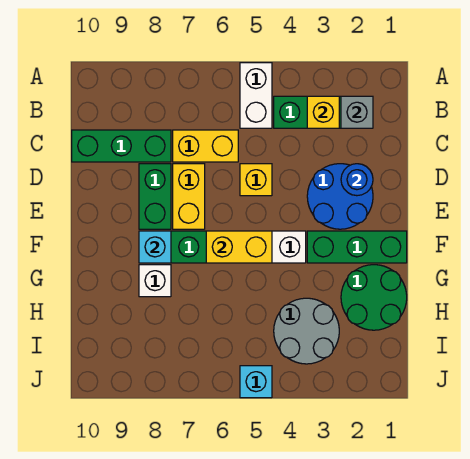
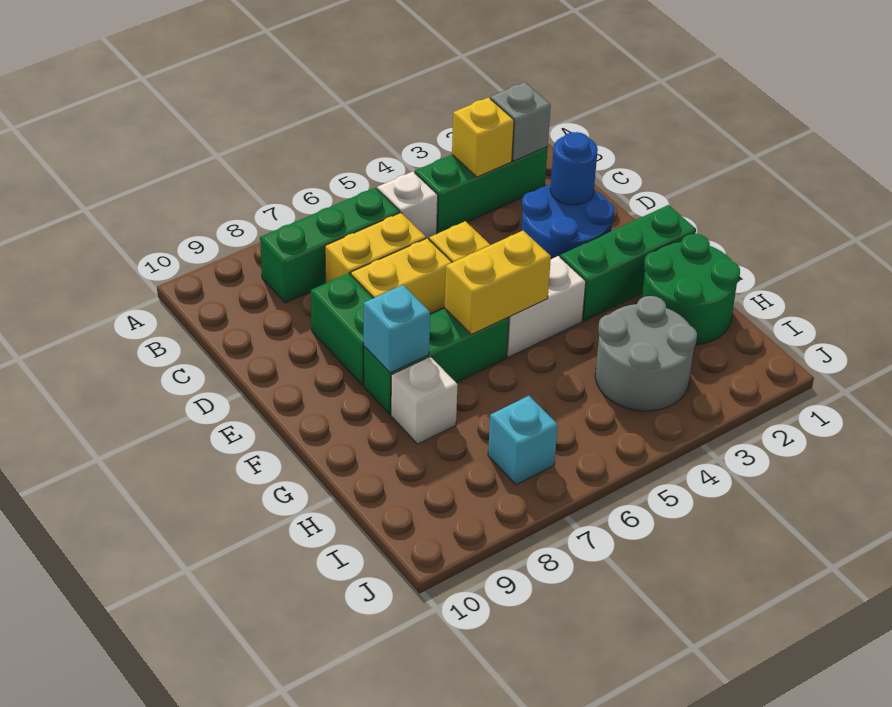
white brick A5:B5 level 1 -> white brick B5 level 1
green brick C8:C10 level 1 -> green brick B6:B8 level 1
yellow brick D7:E7 level 1 -> yellow brick D6:D7 level 1
cyan brick J5 level 1 -> cyan brick I7 level 1

